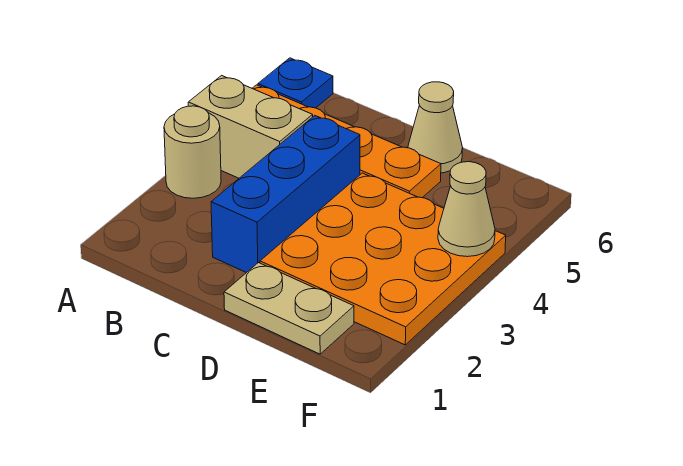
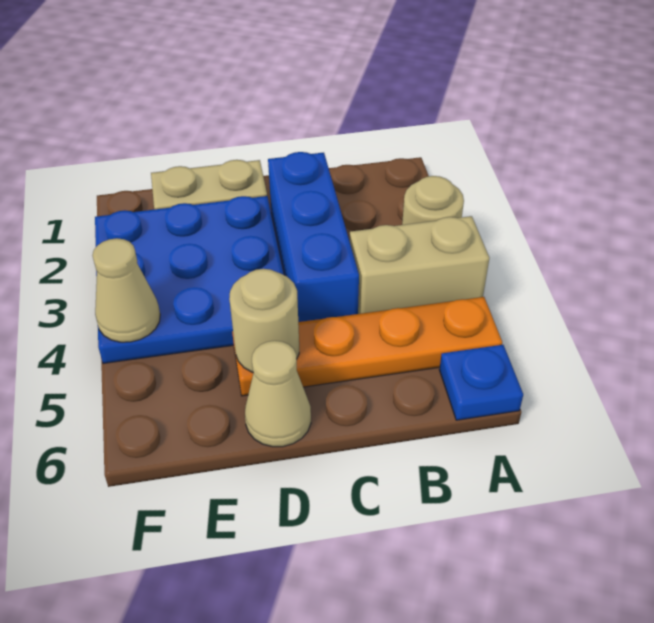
orange plate D2:F4 level 1 -> blue plate D2:F4 level 1
none -> tan round brick D5 level 2

